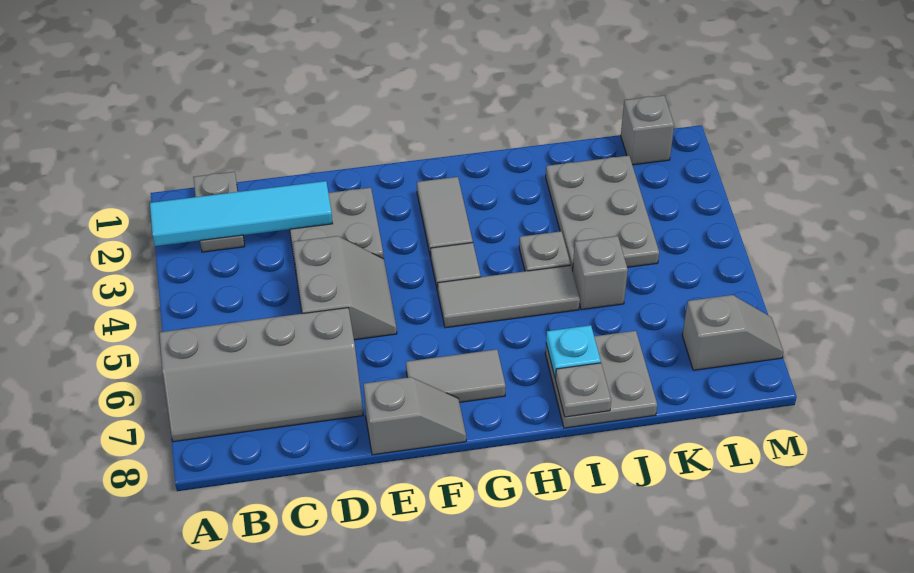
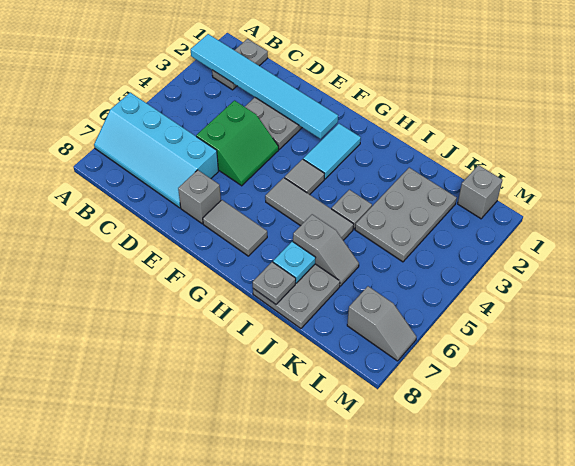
cyan tile A2:D2 level 2 -> cyan tile A2:F2 level 2
grey slope A6:D7 level 1 top 6 -> cyan slope A6:D7 level 1 top 6
grey slope D4:E5 level 1 top D -> green slope D4:E5 level 1 top D
grey slope E8:F8 level 1 top E -> grey slope I6:J6 level 1 top I
grey tile G2:G3 level 1 -> cyan tile G2:G3 level 1
grey brick J5 level 1 -> grey brick E7 level 1

